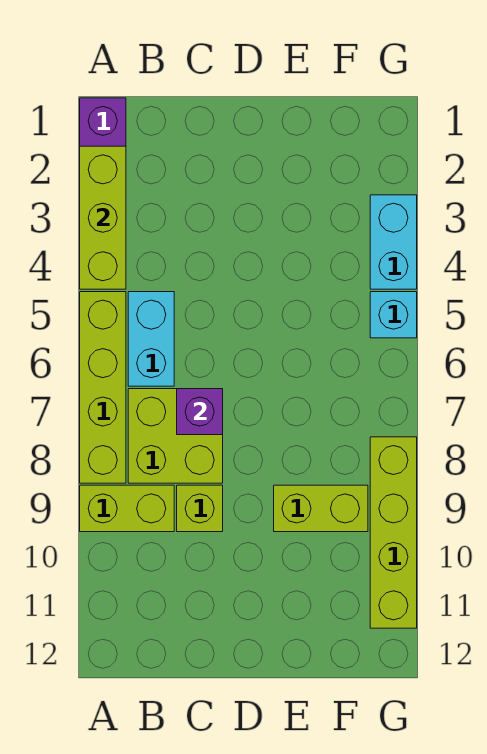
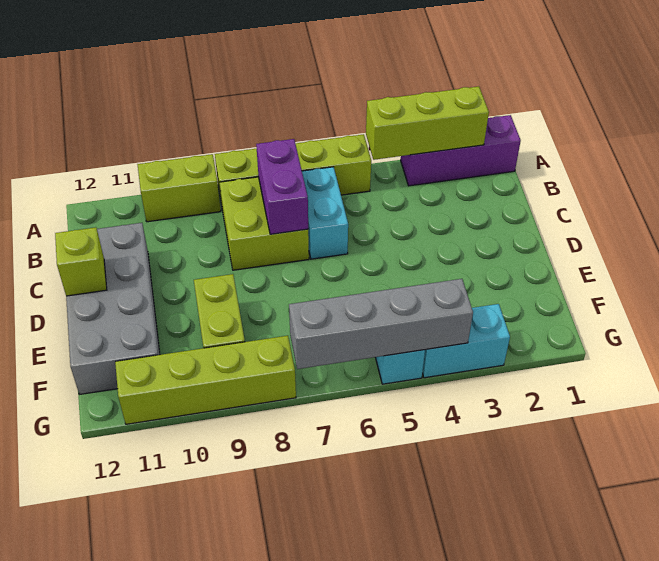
lime brick A9:B9 level 1 -> lime brick A9:A10 level 1
cyan brick B5:B6 level 1 -> cyan brick B6:C6 level 1
purple brick C7 level 2 -> purple brick B7:C7 level 2
lime brick C9 level 1 -> lime brick D12 level 2
none -> grey brick C11:F12 level 1
none -> grey brick G4:G7 level 2

